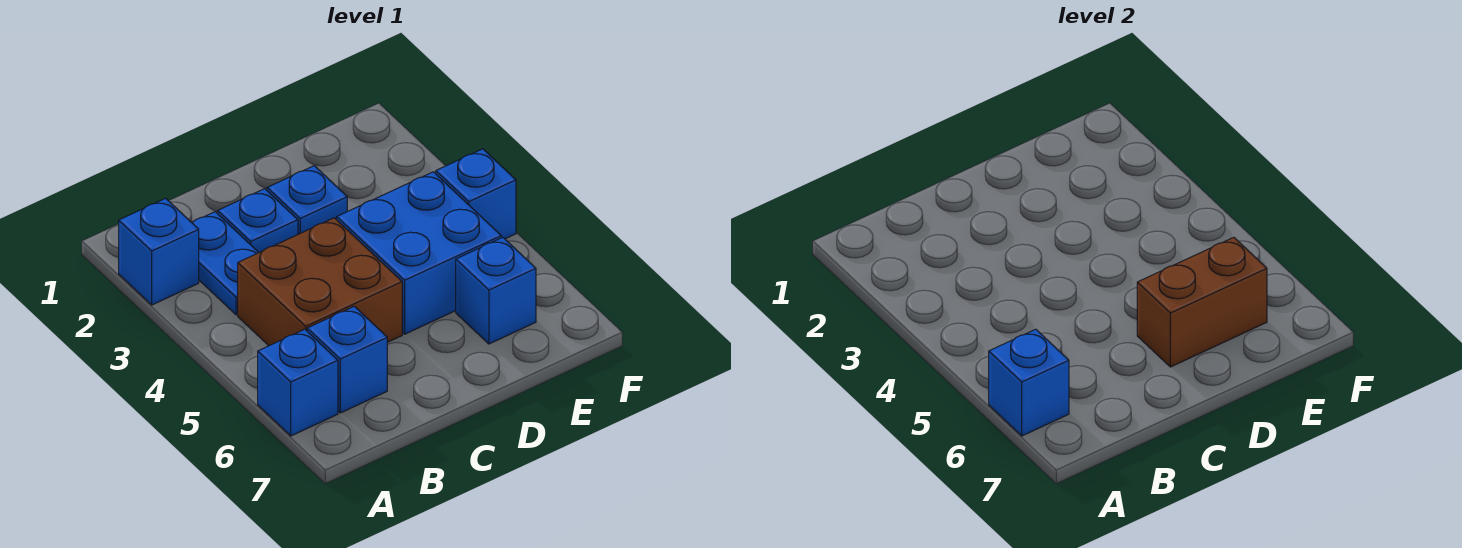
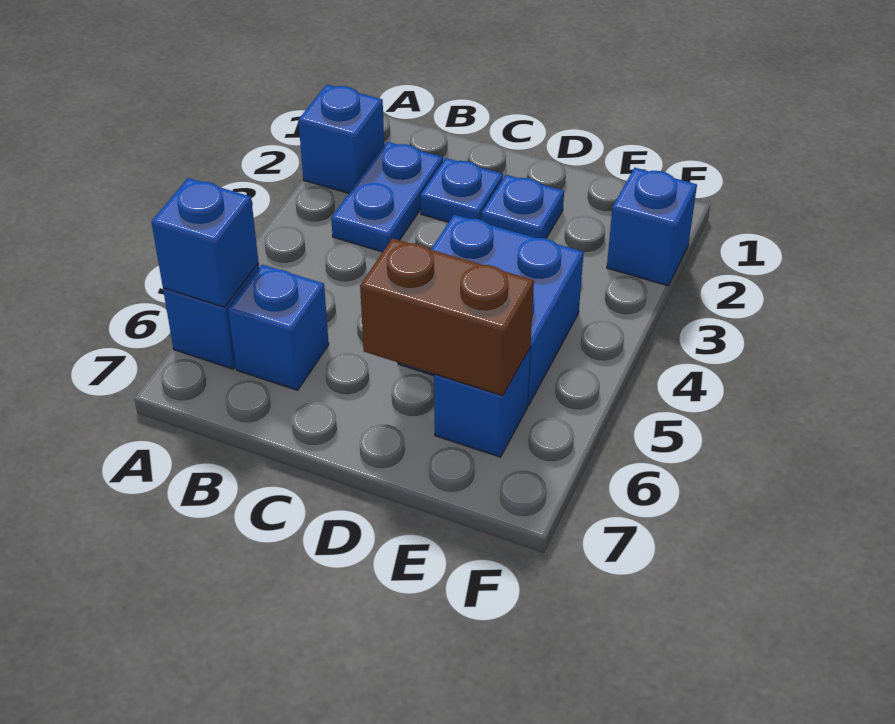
brown brick B4:C5 level 1 -> none
blue brick F4 level 1 -> blue brick F2 level 1

